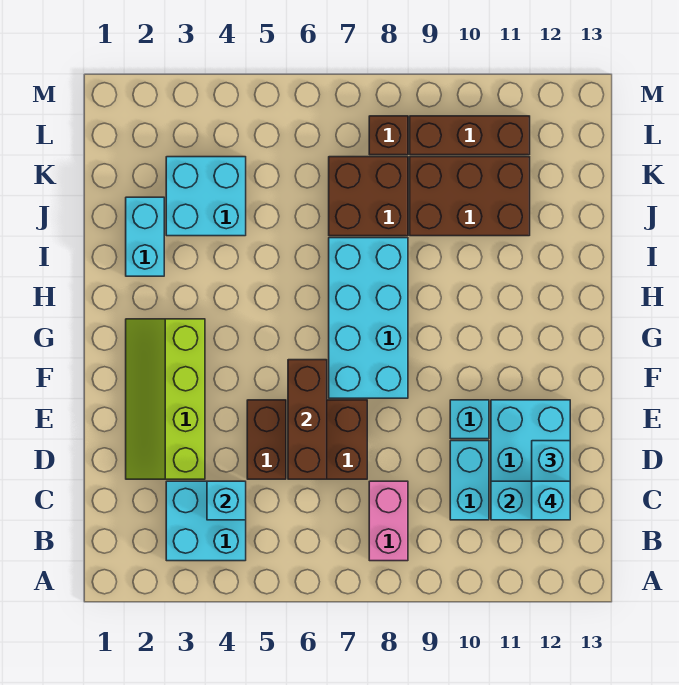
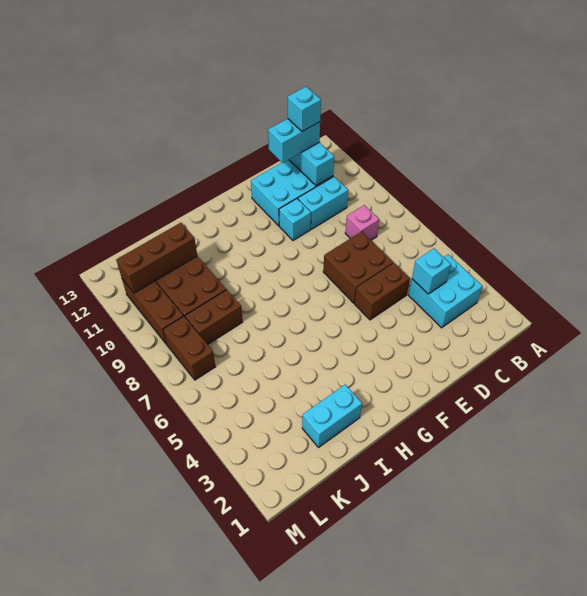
pink brick B8:C8 level 1 -> pink brick C8 level 1
lime slope D2:G3 level 1 top 3 -> none
brown brick D6:F6 level 2 -> brown brick J11:L11 level 2
cyan brick F7:I8 level 1 -> none
cyan brick J3:K4 level 1 -> none
brown brick J7:K8 level 1 -> brown brick J8:K8 level 1
brown brick L8 level 1 -> brown brick L7:L8 level 1

